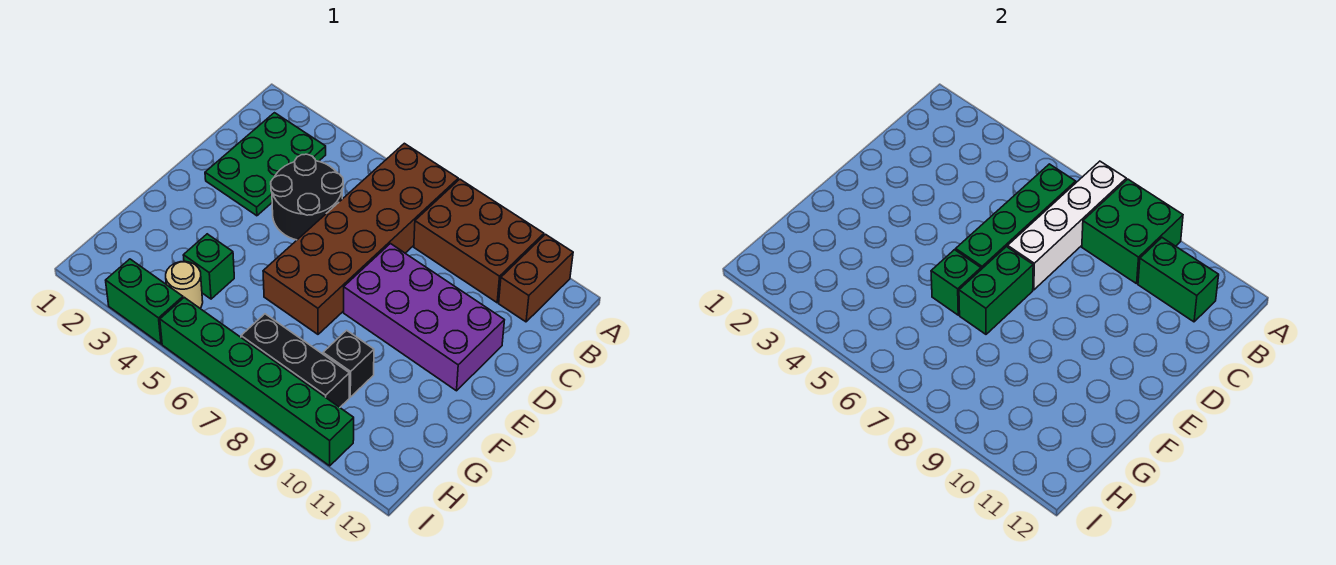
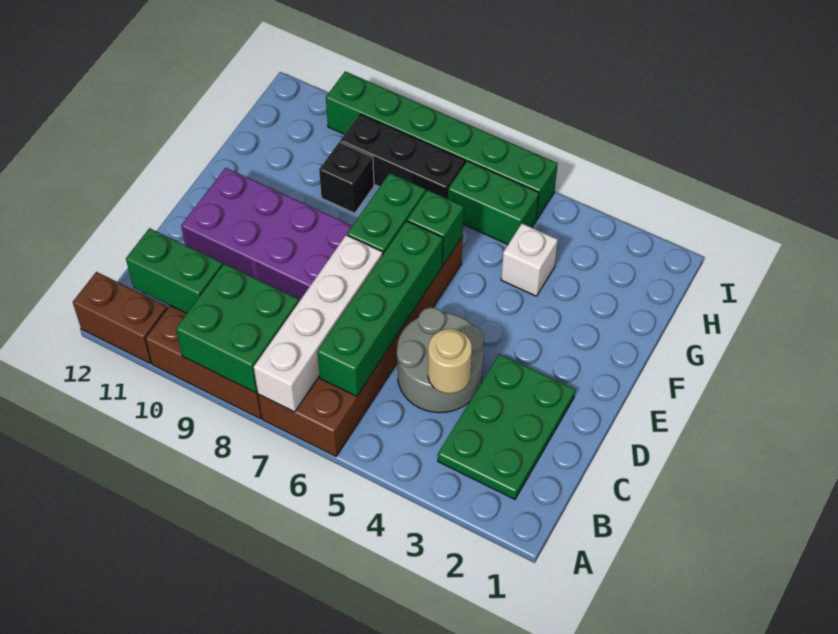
brown brick A11:B11 level 1 -> brown brick A11:A12 level 1
black round brick C4:D5 level 1 -> grey round brick C4:D5 level 1
green brick G4 level 1 -> white brick G4 level 1
tan round brick H4 level 1 -> tan round brick C4 level 2
green brick I3:I4 level 1 -> green brick H5:H6 level 1

